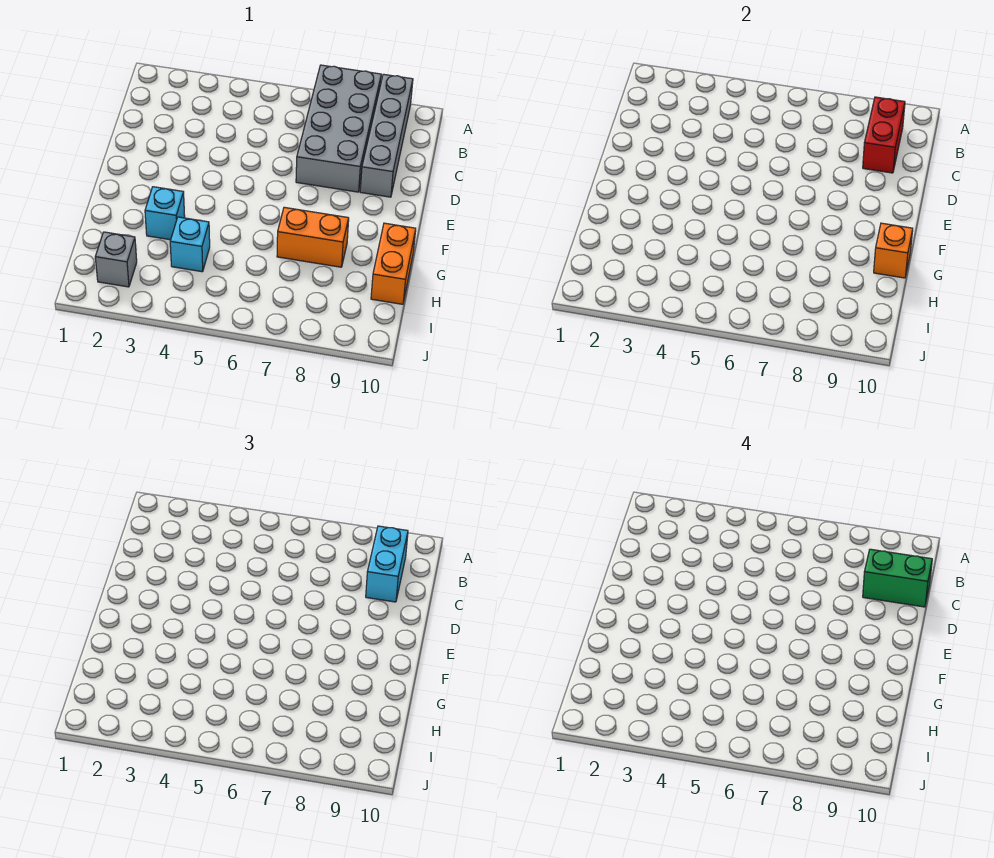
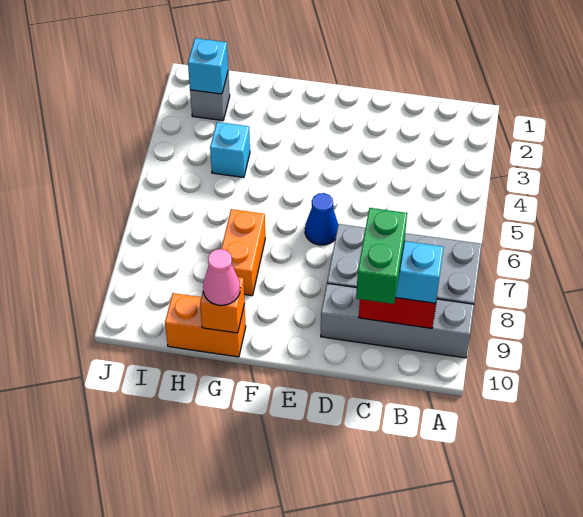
none -> blue cone E6 level 1
cyan brick G3 level 1 -> cyan brick I2 level 2
none -> pink cone G10 level 3

